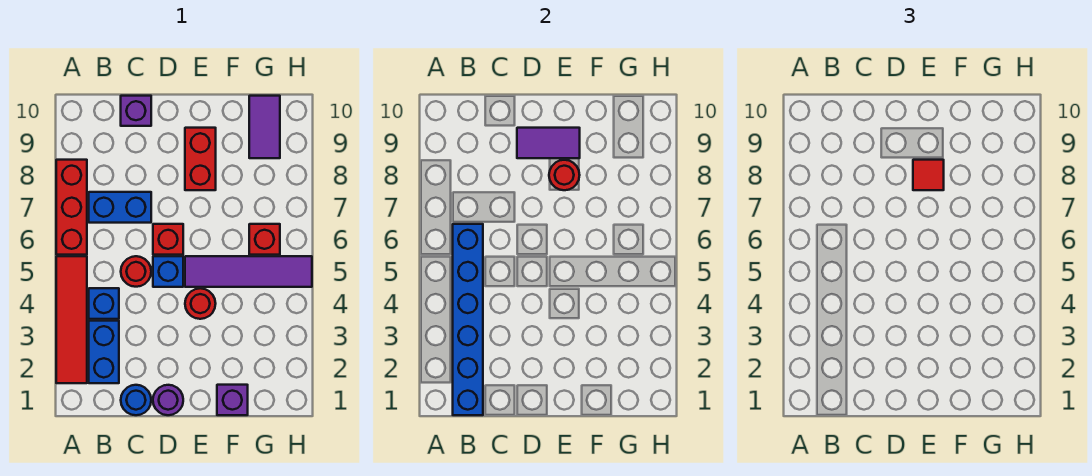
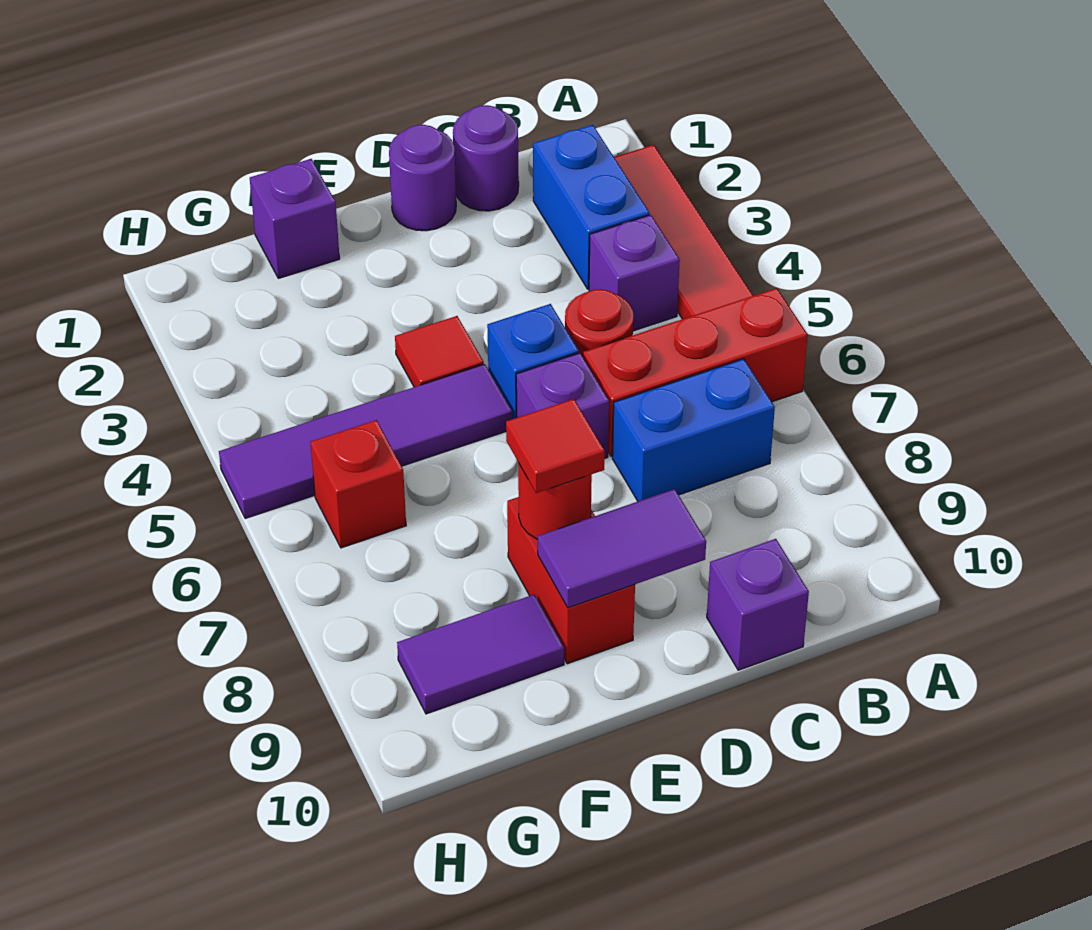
red brick A6:A8 level 1 -> red brick A6:C6 level 1
blue brick B1:B6 level 2 -> none
blue brick B4 level 1 -> purple brick B4 level 1
blue round brick C1 level 1 -> purple round brick C1 level 1
red brick D6 level 1 -> purple brick D6 level 1
red round brick E4 level 1 -> red tile E4 level 1
purple tile G9:G10 level 1 -> purple tile F9:G9 level 1

